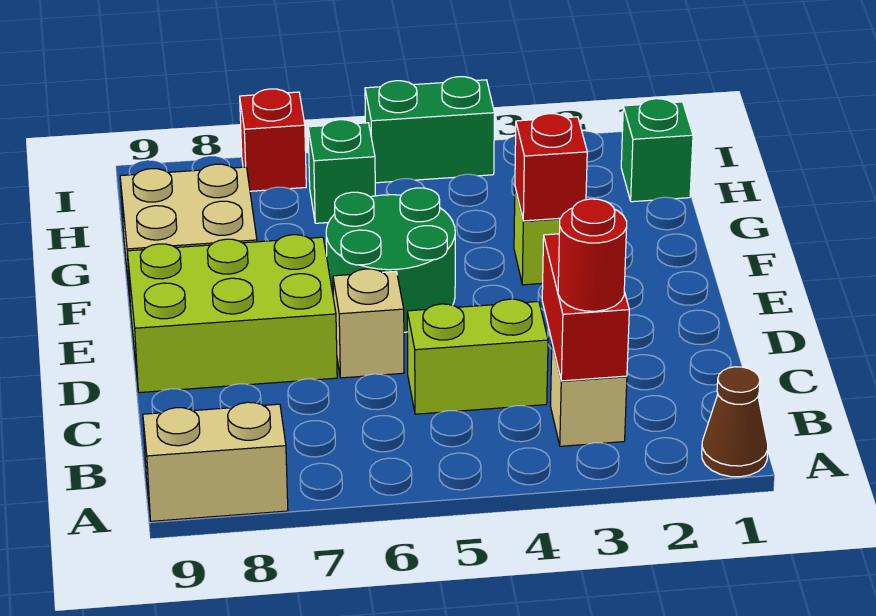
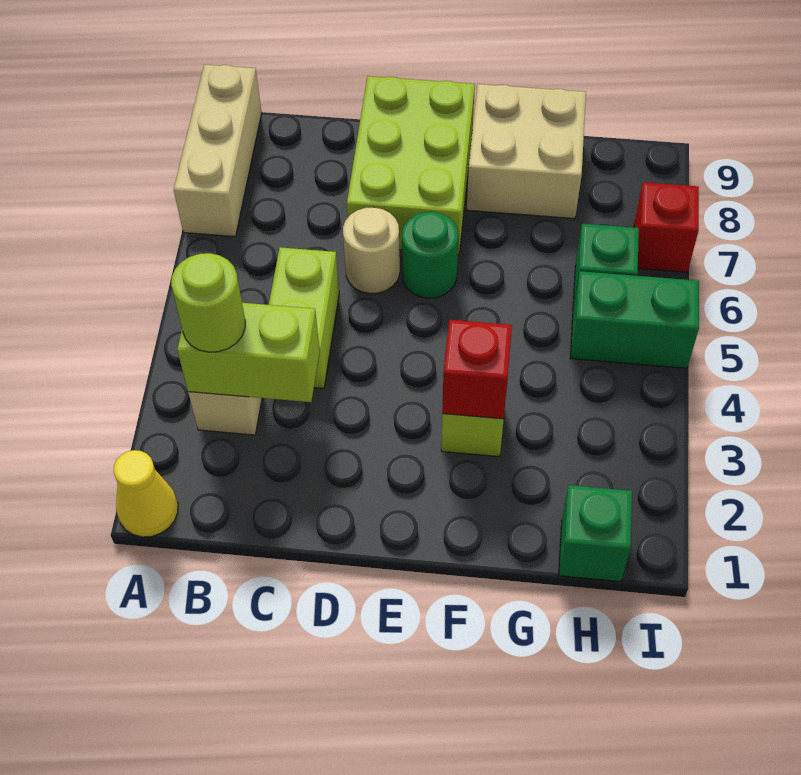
brown cone A1 level 1 -> yellow cone A1 level 1
tan brick A8:A9 level 1 -> tan brick A7:A9 level 1
red brick B3:C3 level 2 -> lime brick B3:C3 level 2
red round brick B3 level 3 -> lime round brick B3 level 3
tan brick D6 level 1 -> tan round brick D6 level 1
green round brick E5:F6 level 1 -> green round brick E6 level 1
green brick I4:I5 level 1 -> green brick H5:I5 level 1

